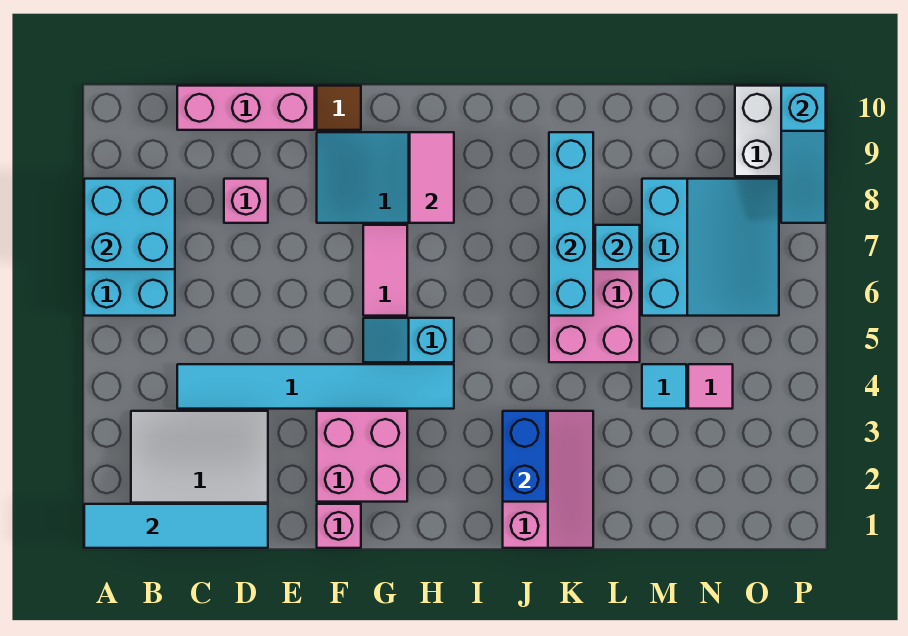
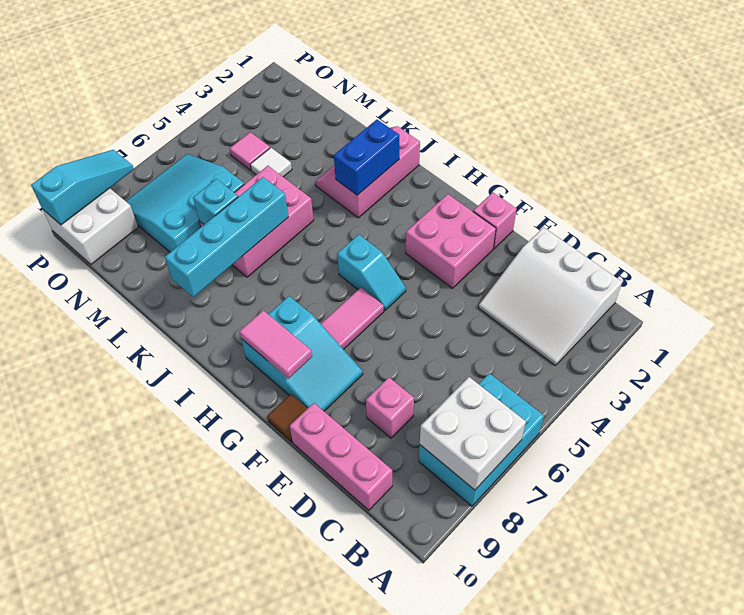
cyan tile A1:D1 level 2 -> none
cyan brick A7:B8 level 2 -> white brick A7:B8 level 2
cyan tile C4:H4 level 1 -> none
pink tile H8:H9 level 2 -> pink tile G9:H9 level 2
cyan tile M4 level 1 -> white tile M4 level 1

